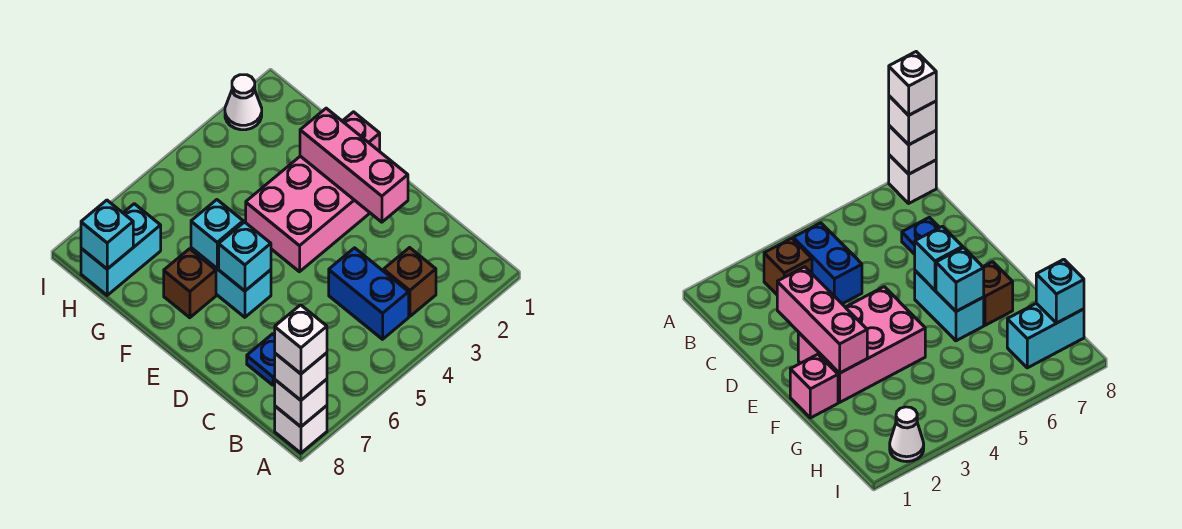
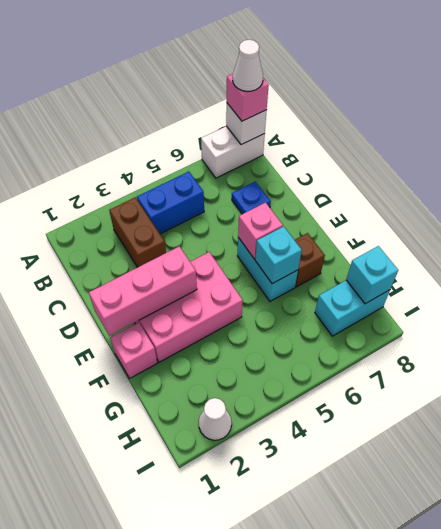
white brick A8 level 1 -> white brick A7:A8 level 1
white brick A8 level 3 -> pink brick A8 level 3
white brick A8 level 4 -> white cone A8 level 4
brown brick B3 level 1 -> brown brick B3:C3 level 1
blue brick B4:C4 level 1 -> blue brick B4:B5 level 1
pink brick D2:F2 level 2 -> pink brick E1:E3 level 2
cyan brick E6 level 2 -> pink brick E6 level 2

